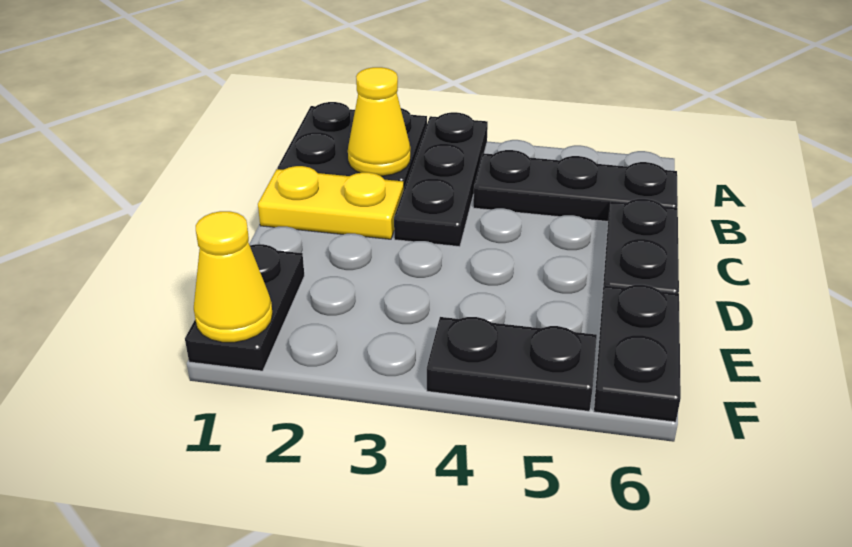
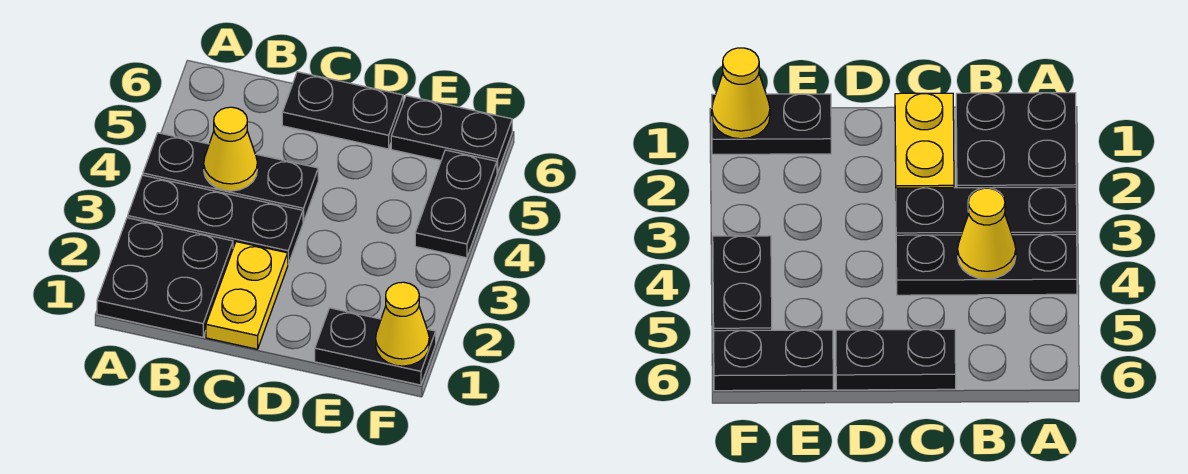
yellow cone B2 level 2 -> yellow cone B4 level 2
black plate B4:B6 level 1 -> black plate A4:C4 level 1

